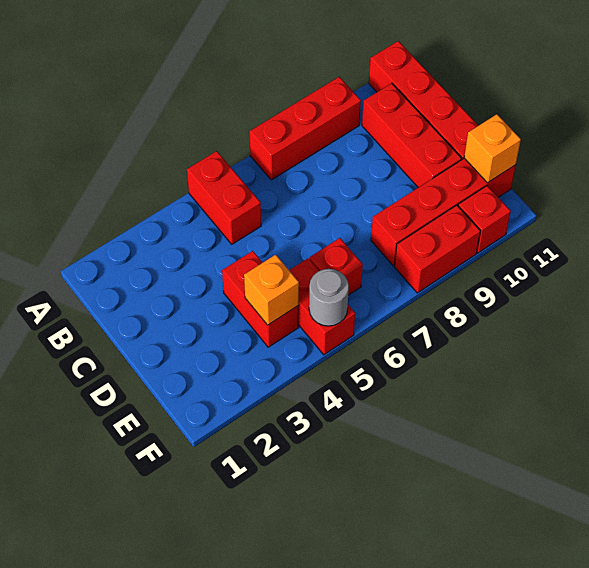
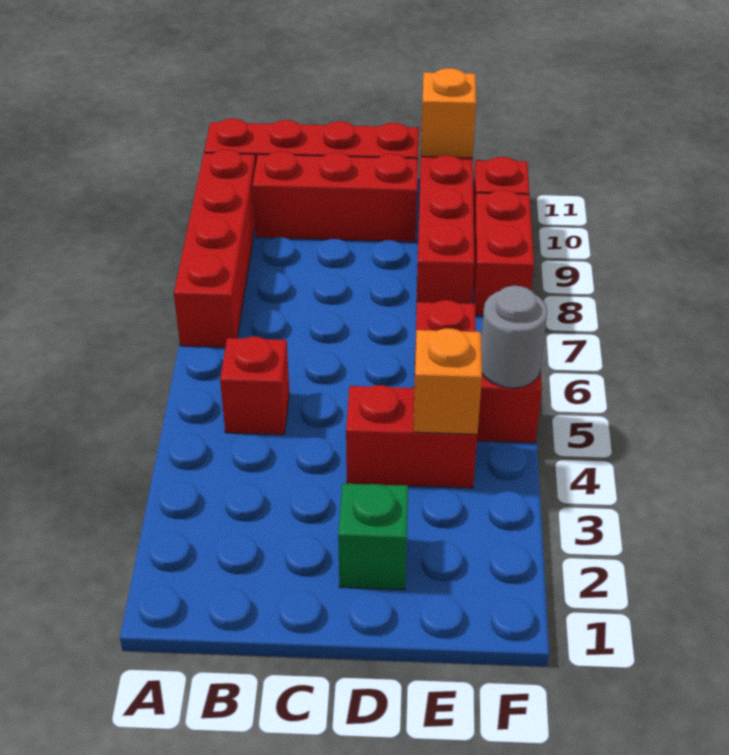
red brick A5:B5 level 1 -> red brick B5 level 1
red brick A7:A9 level 1 -> red brick A7:A10 level 1
none -> green brick D2 level 1

